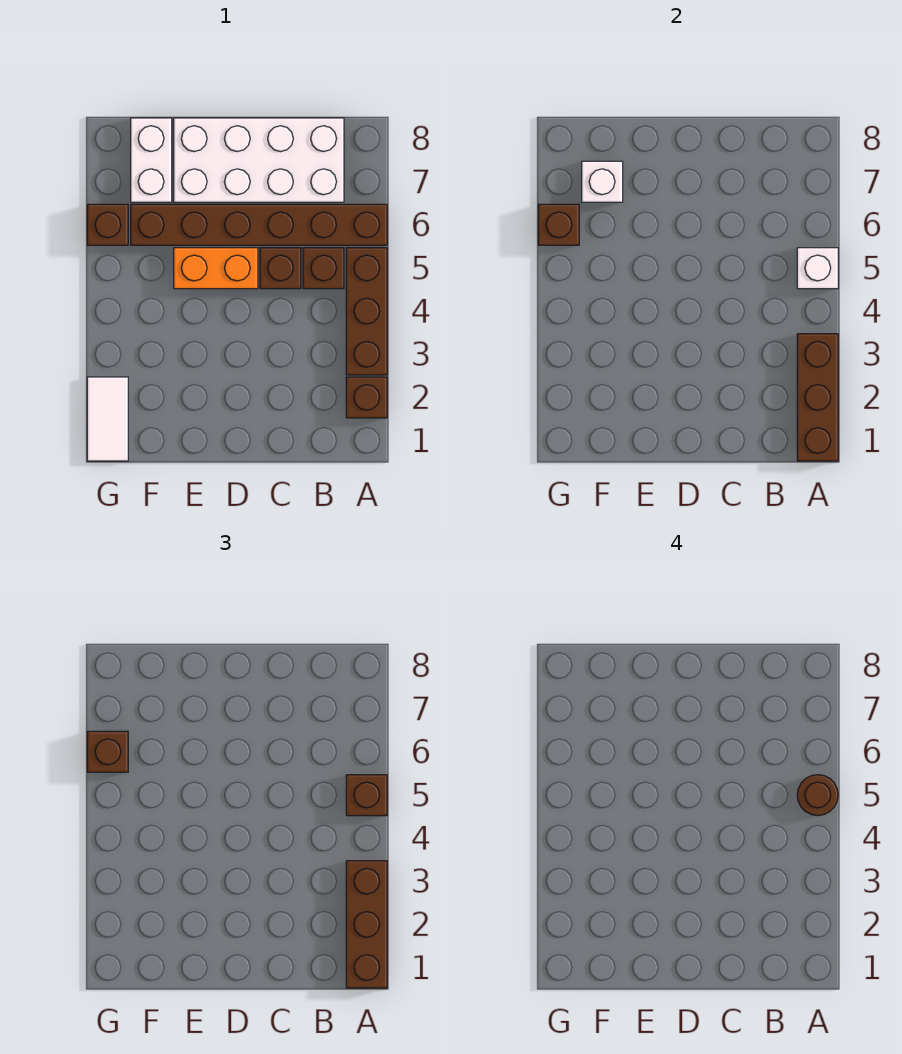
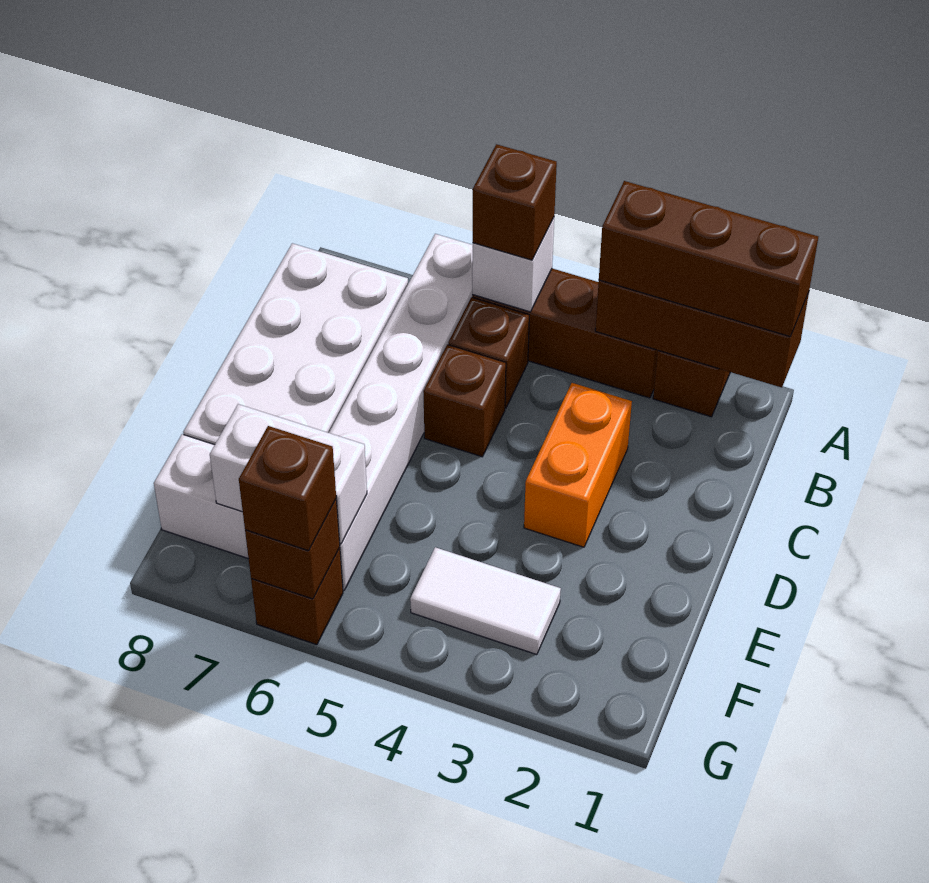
brown round brick A5 level 4 -> none
brown brick A6:F6 level 1 -> white brick A6:F6 level 1
orange brick D5:E5 level 1 -> orange brick C3:D3 level 1
white brick F7 level 2 -> white brick F6:F7 level 2
white tile G1:G2 level 1 -> white tile F3:F4 level 1

